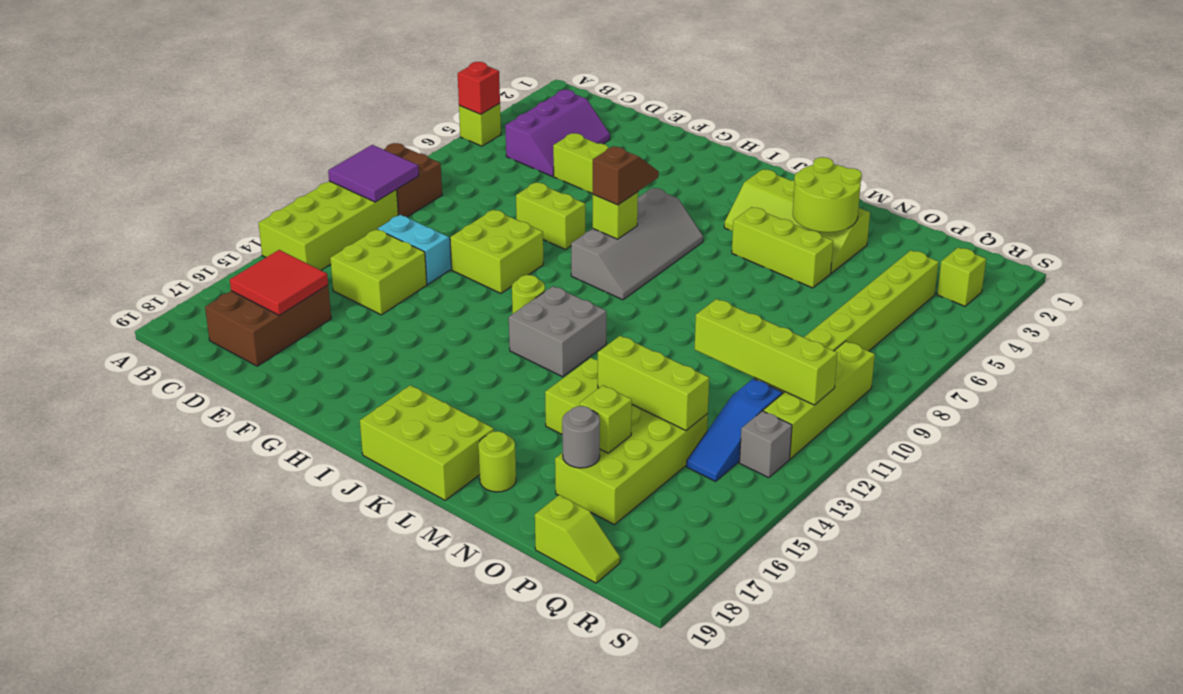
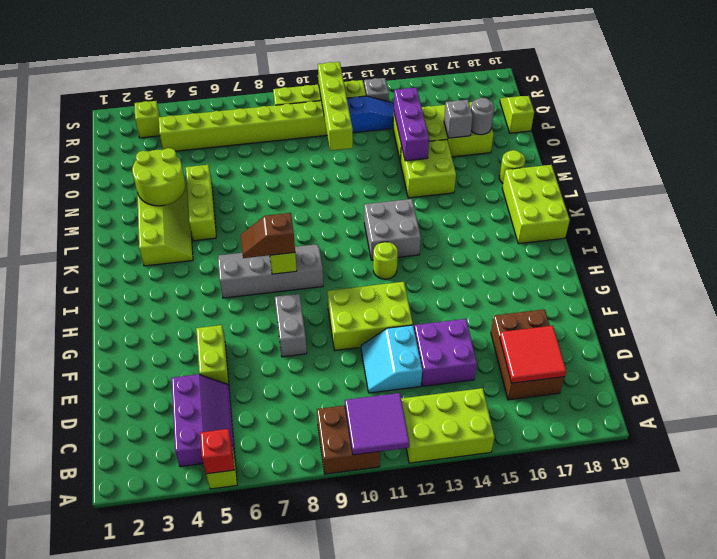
lime brick A11:B14 level 1 -> lime brick A12:B14 level 1
purple slope C3:D5 level 1 top C -> purple slope B4:D5 level 1 top 4
brown brick C16:D18 level 1 -> brown brick C16:E17 level 1
lime brick D13:E14 level 1 -> purple brick D13:E14 level 1
lime brick F8:G8 level 1 -> grey brick F8:G8 level 1
lime brick F10:G11 level 1 -> lime brick F10:G12 level 1
lime brick N14:P14 level 2 -> purple brick N14:P14 level 2
lime brick O16 level 2 -> grey brick O16 level 2

